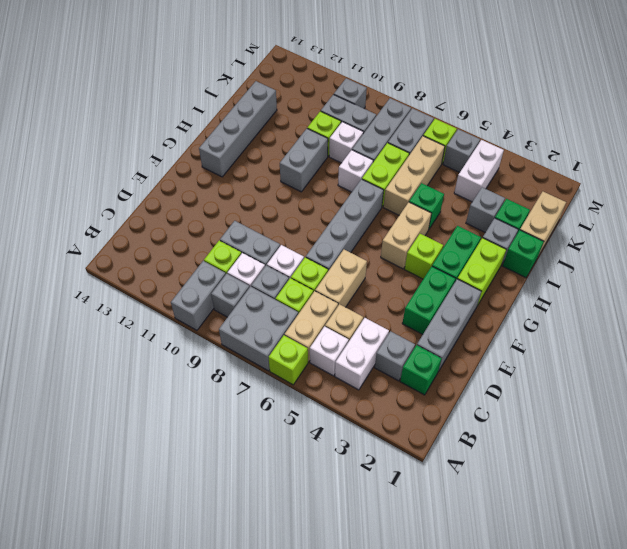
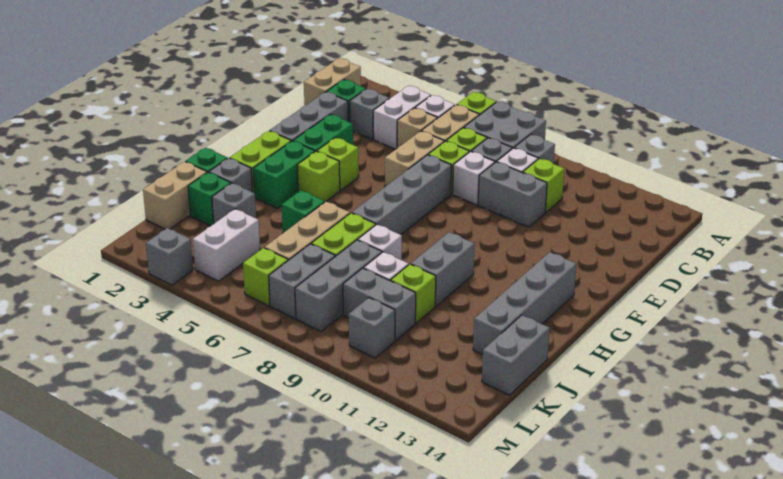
grey brick A10:B10 level 1 -> grey brick J14:K14 level 1
none -> lime brick F4 level 1
tan brick G5:H5 level 1 -> tan brick B1:C1 level 1
grey brick L5 level 1 -> grey brick M3 level 1

